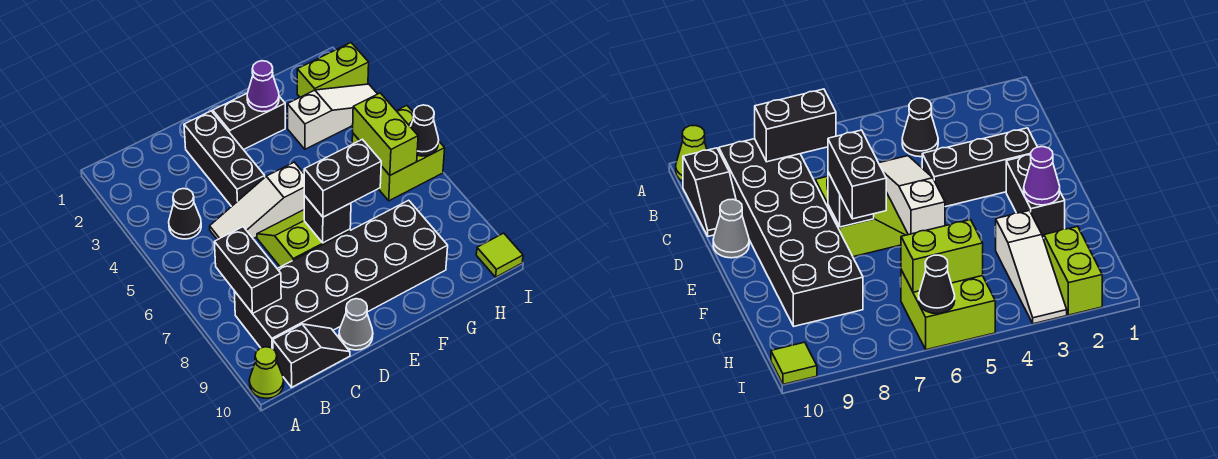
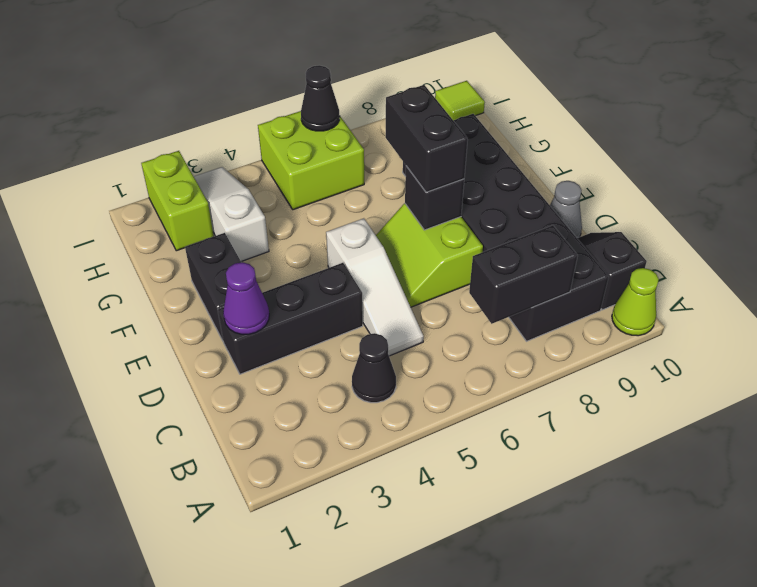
purple cone F2 level 2 -> purple cone D2 level 2
lime brick H5:H6 level 2 -> none

